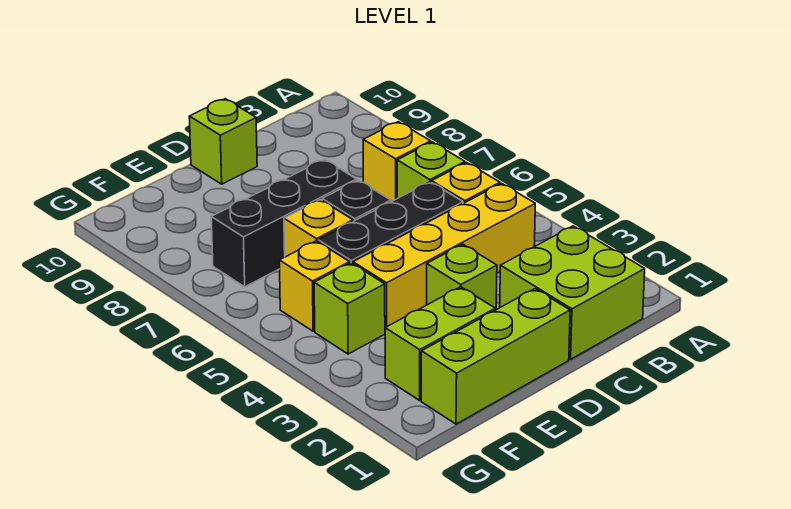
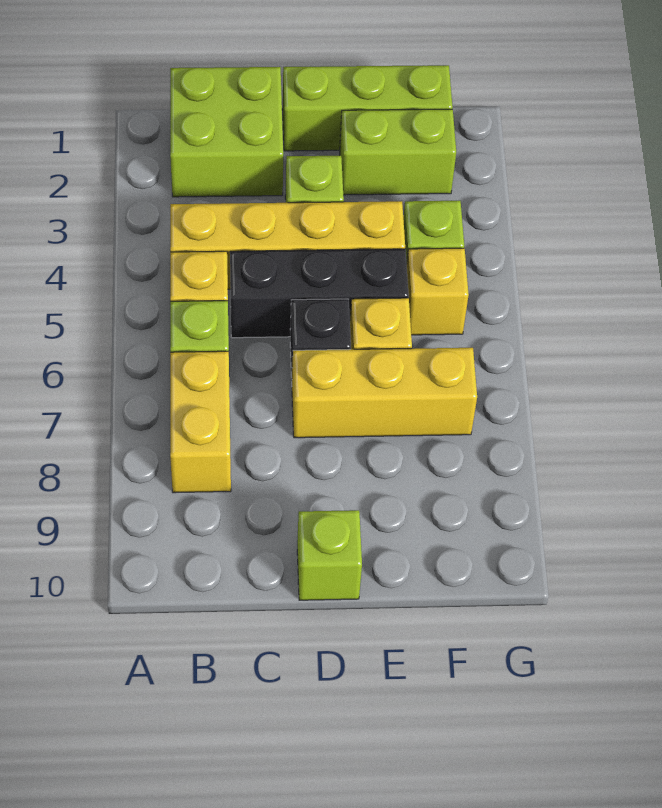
yellow brick B7 level 1 -> yellow brick B7:B8 level 1
black brick D7:F7 level 1 -> yellow brick D7:F7 level 1

